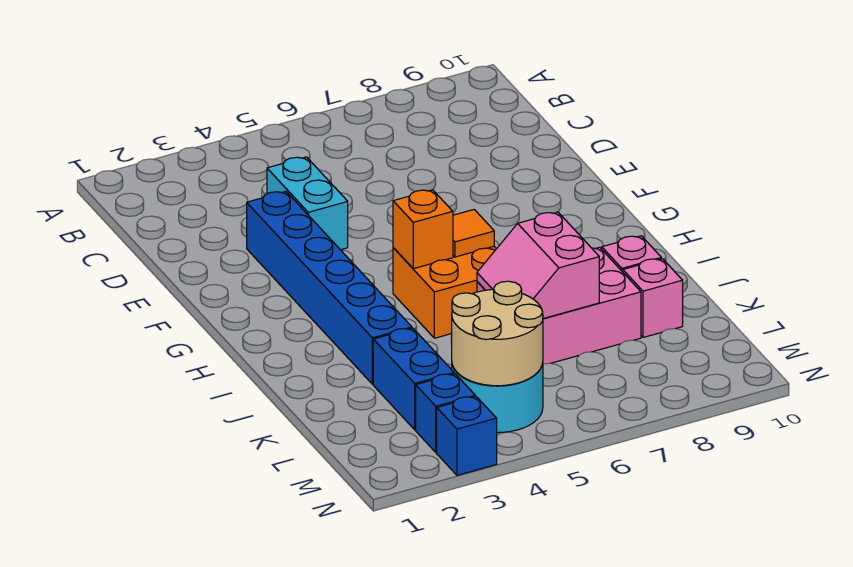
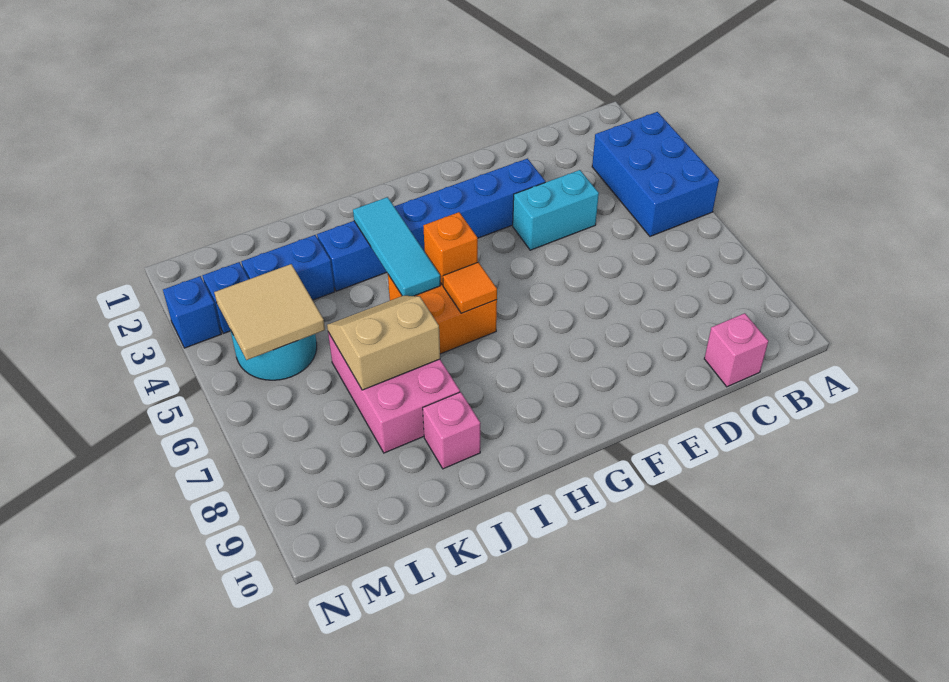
none -> blue brick A3:B5 level 1
none -> cyan tile I3:I5 level 2
pink slope J6:K7 level 2 top 7 -> tan slope J6:K7 level 2 top 7
pink brick K9 level 1 -> pink brick C10 level 1
tan round brick L4:M5 level 2 -> tan tile L4:M5 level 2

